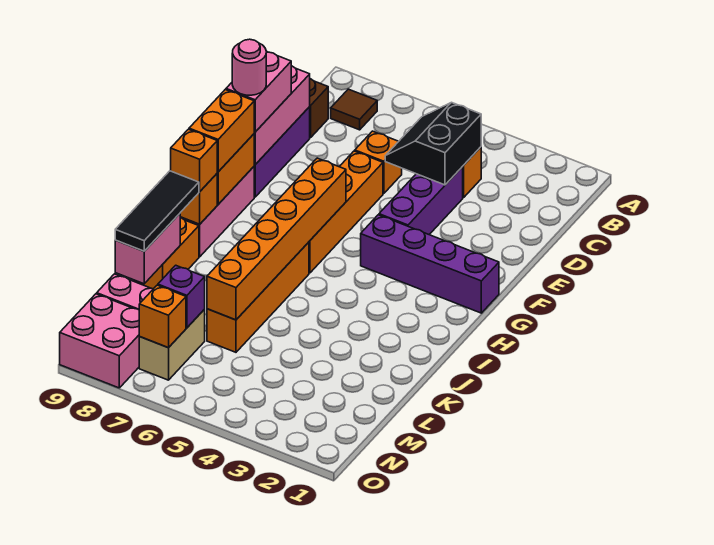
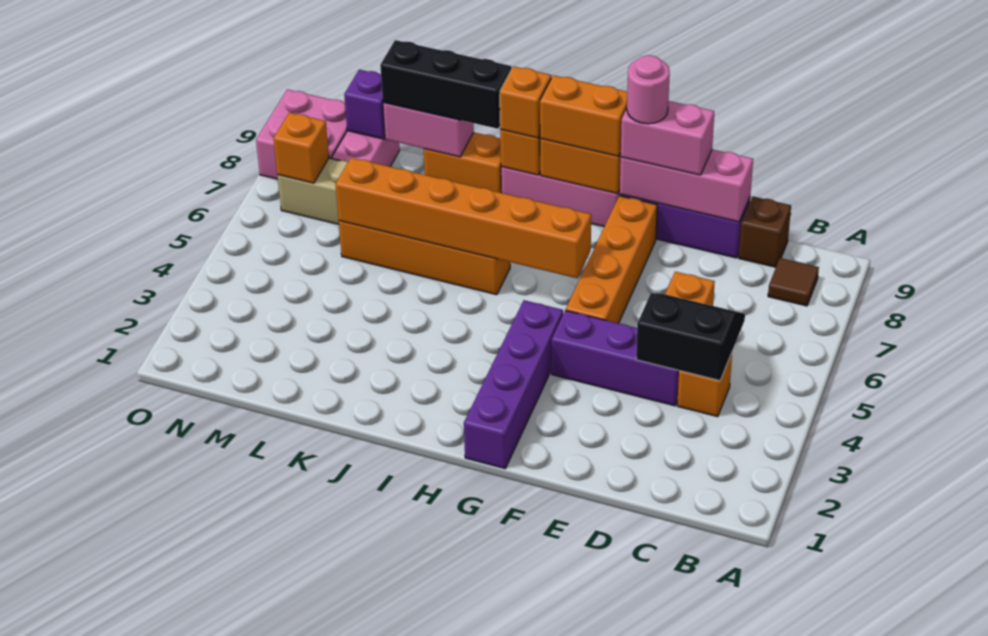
orange brick E6:H6 level 1 -> orange brick F5:F8 level 1
black tile J9:L9 level 3 -> black brick J9:L9 level 3
purple brick M7 level 2 -> purple brick M9 level 2

